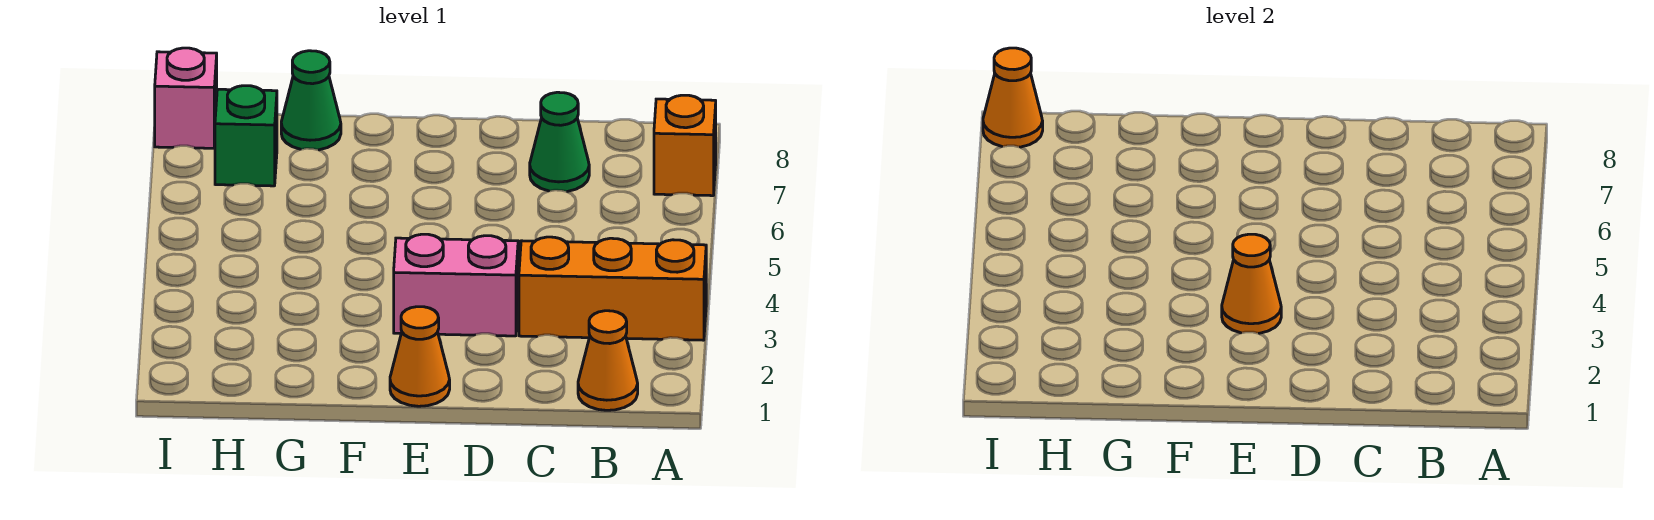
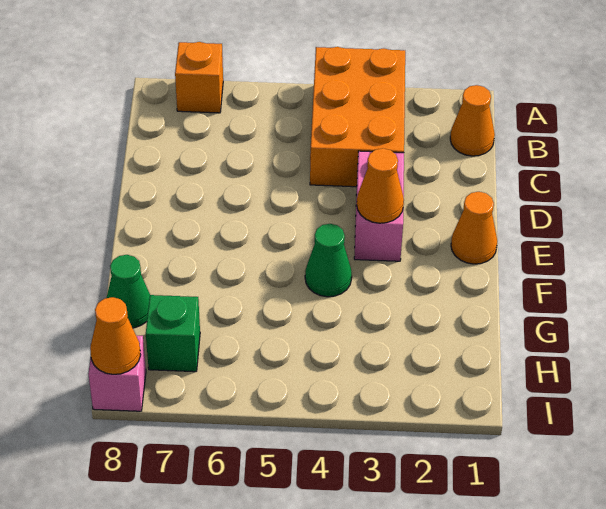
orange brick A3:C3 level 1 -> orange brick A3:C4 level 1
green cone C7 level 1 -> green cone F4 level 1

